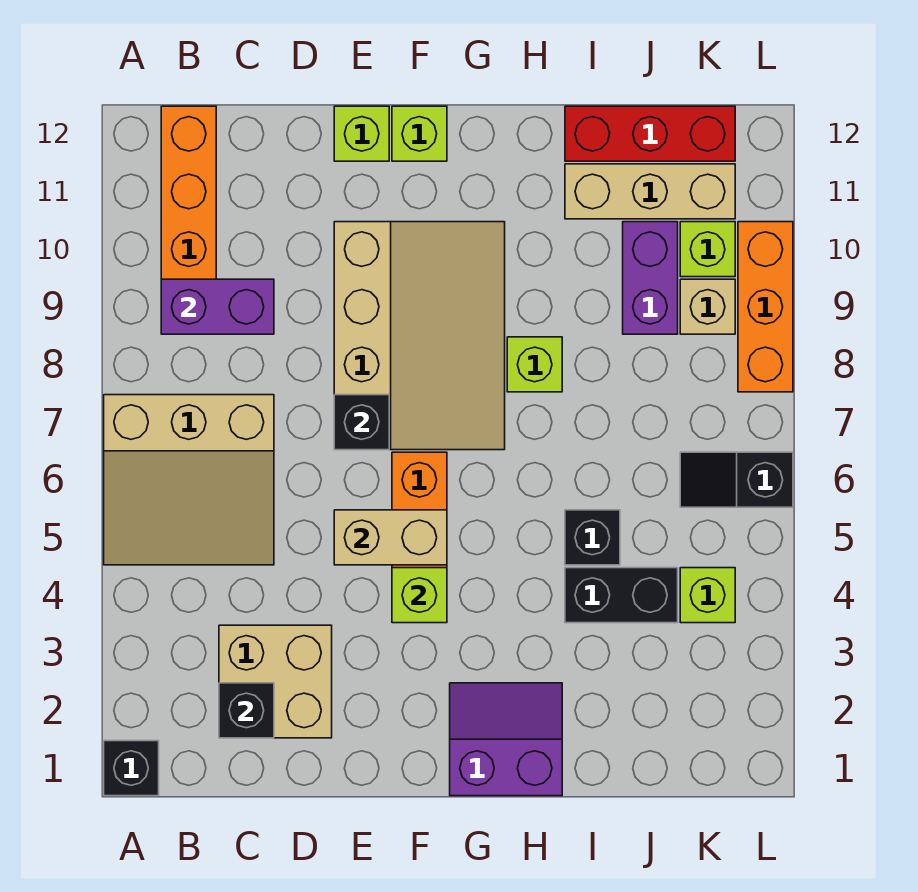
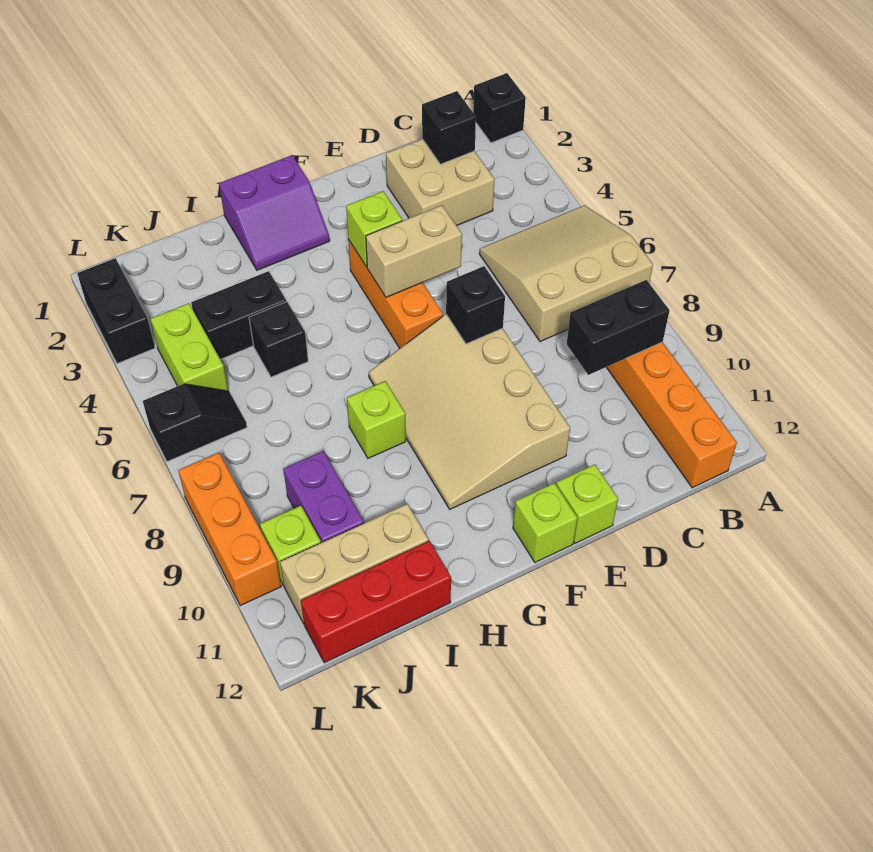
purple brick B9:C9 level 2 -> black brick B9:C9 level 2
lime brick K4 level 1 -> lime brick K4:K5 level 1
tan brick K9 level 1 -> none
none -> black brick L2:L3 level 1

